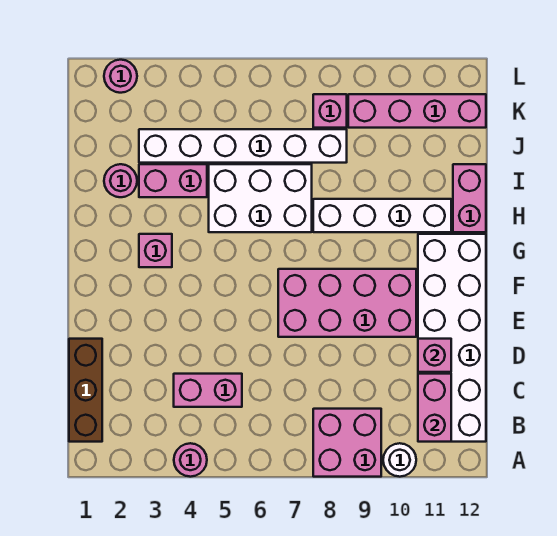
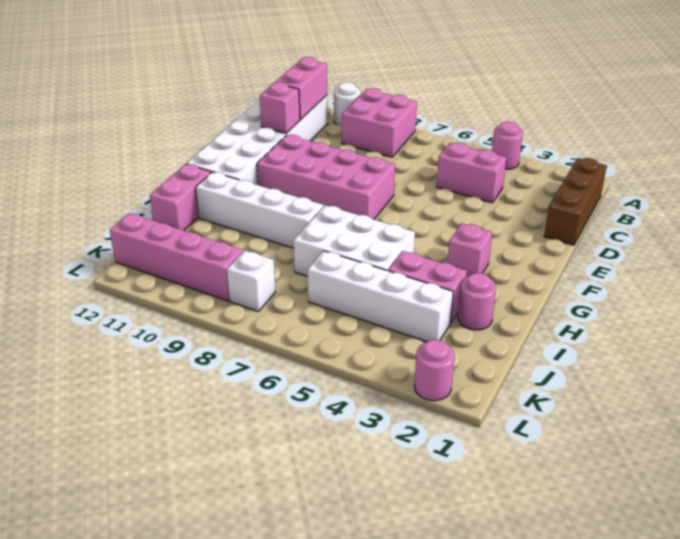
white brick J3:J8 level 1 -> white brick J3:J6 level 1
pink brick K8 level 1 -> white brick K8 level 1

